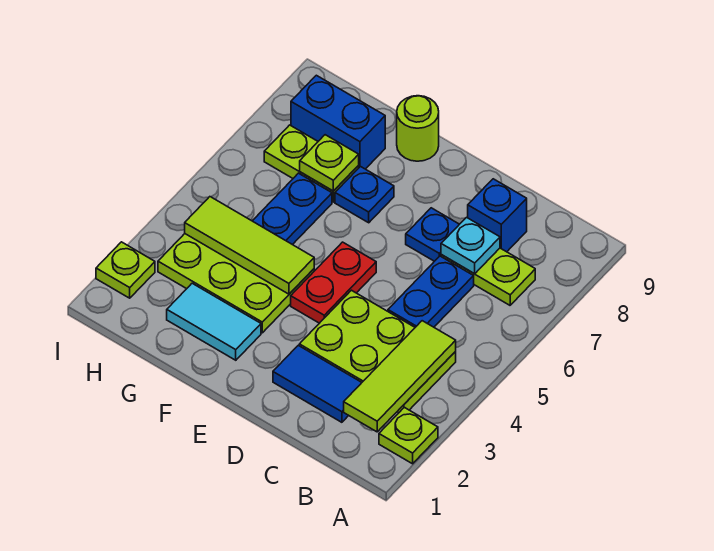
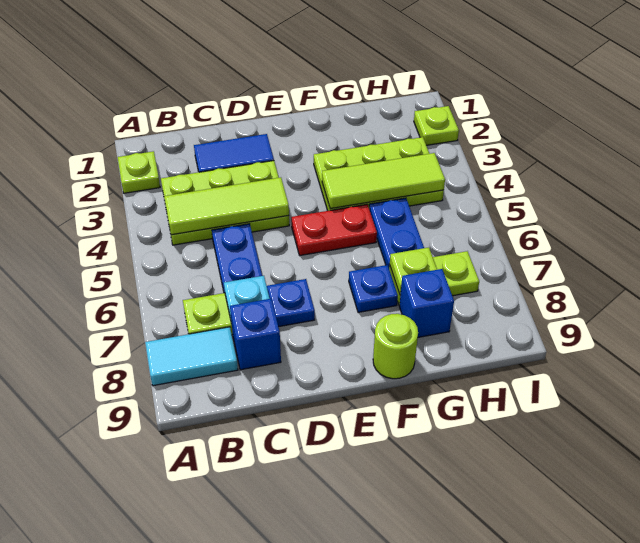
lime tile B2:B4 level 2 -> lime tile B4:D4 level 2
red plate E4:E5 level 1 -> red plate E5:F5 level 1
cyan tile F2:G2 level 1 -> cyan tile A8:B8 level 1
blue brick G8:H8 level 1 -> blue brick G8 level 1

